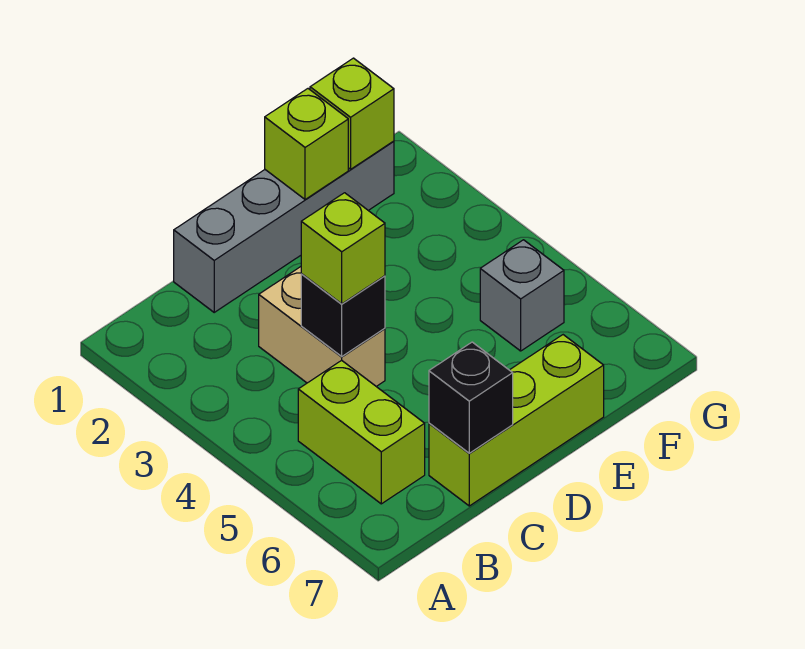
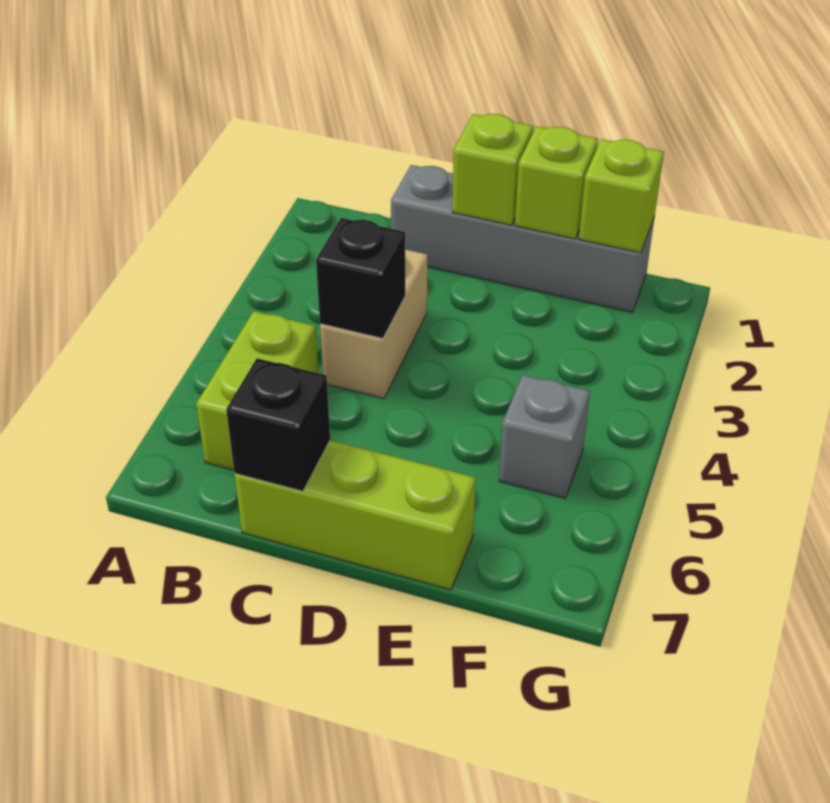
lime brick C4 level 3 -> lime brick D1 level 2

